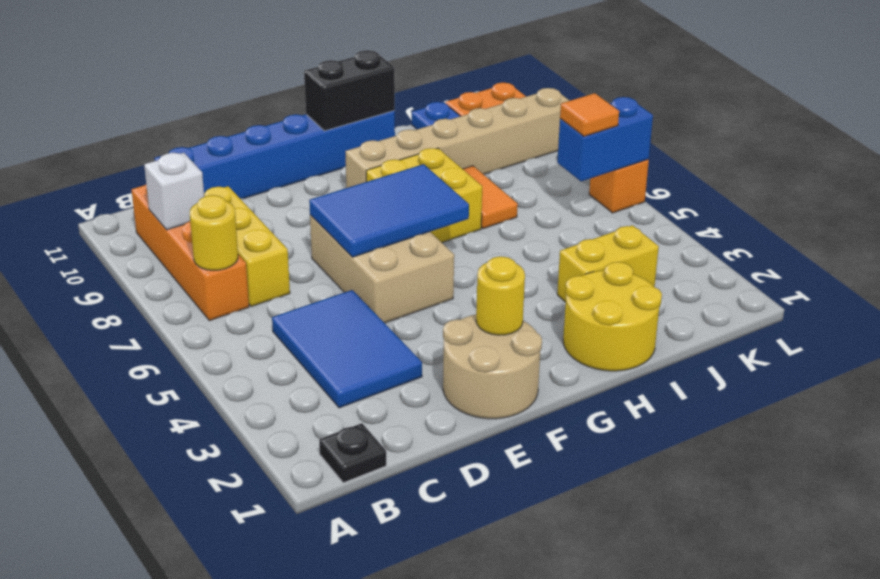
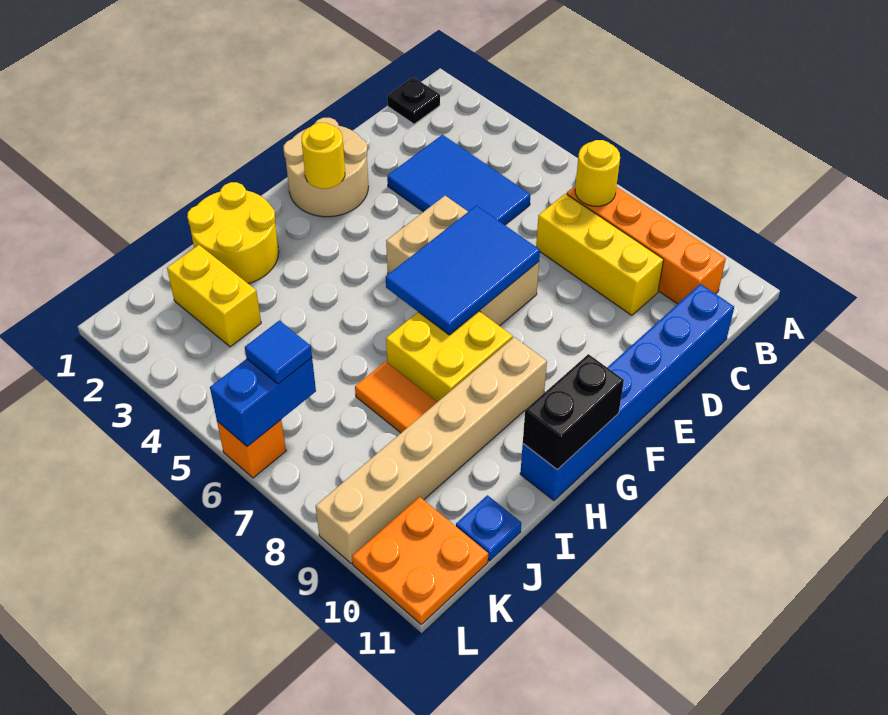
white brick B9 level 2 -> none
yellow brick I3:J3 level 1 -> yellow brick J2:J3 level 1
orange tile K6 level 3 -> blue tile K6 level 3

